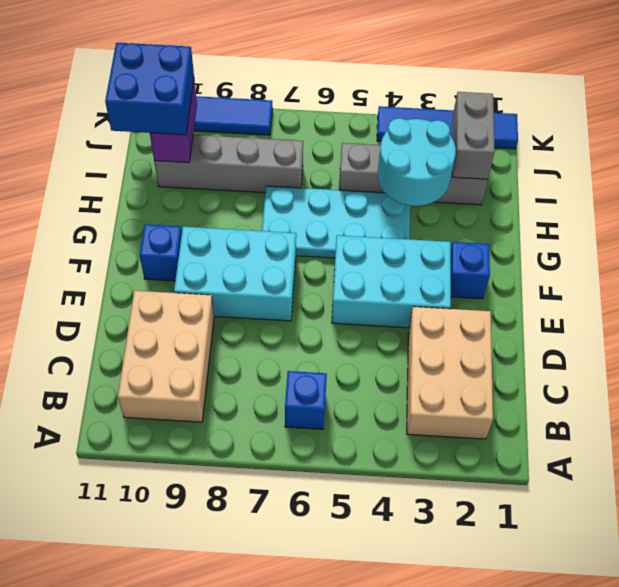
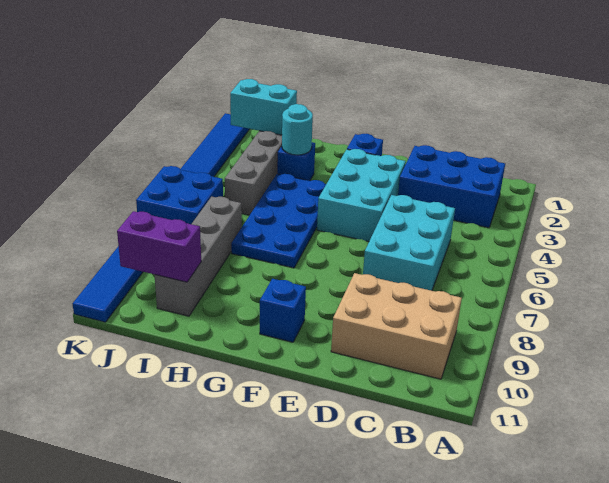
tan brick B2:D3 level 1 -> blue brick B2:D3 level 1
blue brick B6 level 1 -> blue brick H3 level 1
cyan brick E7:F9 level 1 -> cyan brick C5:D7 level 1
cyan plate G4:H7 level 1 -> blue plate G4:H7 level 1
cyan round brick H3:I4 level 2 -> cyan round brick H3 level 2
grey brick I2:J2 level 2 -> cyan brick I2:J2 level 2
blue brick I10:J11 level 3 -> blue brick J6:K7 level 1

